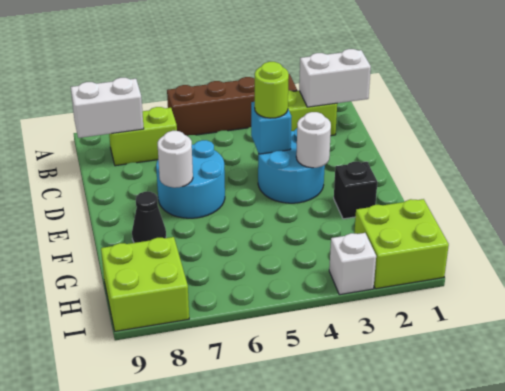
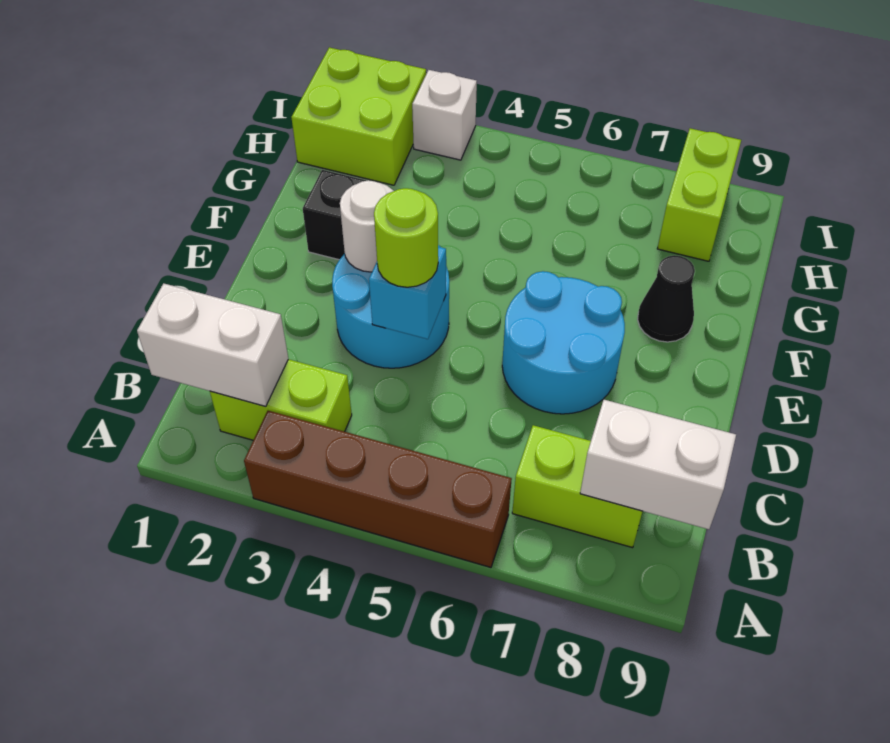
white round brick E7 level 2 -> none
lime brick H8:I9 level 1 -> lime brick H8:I8 level 1

